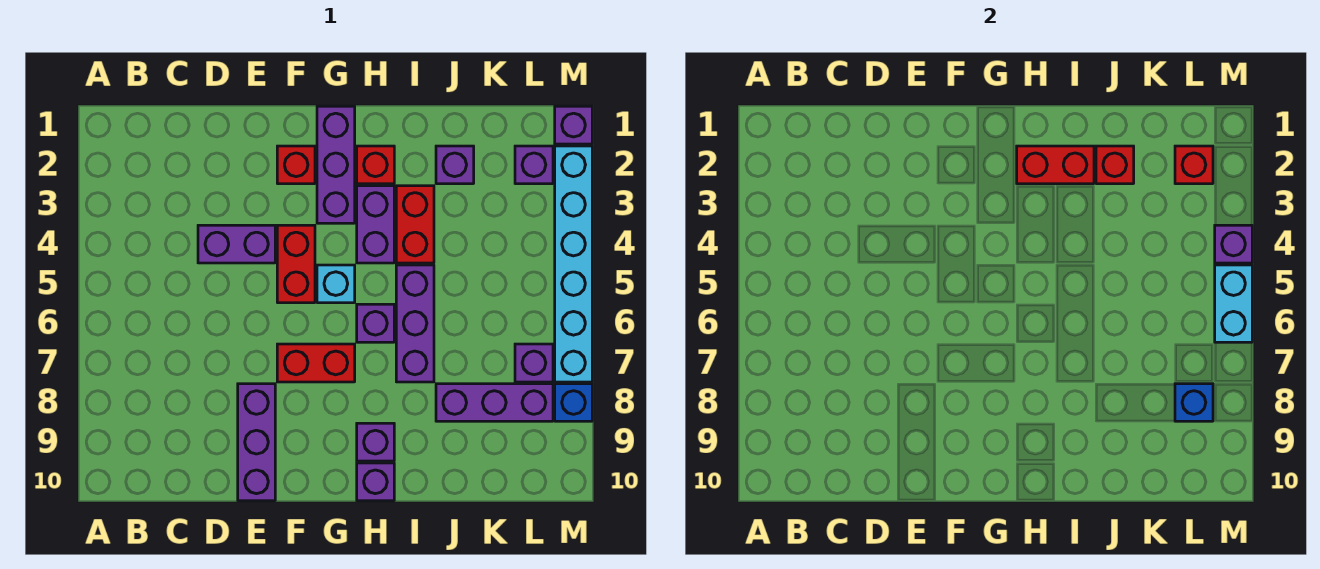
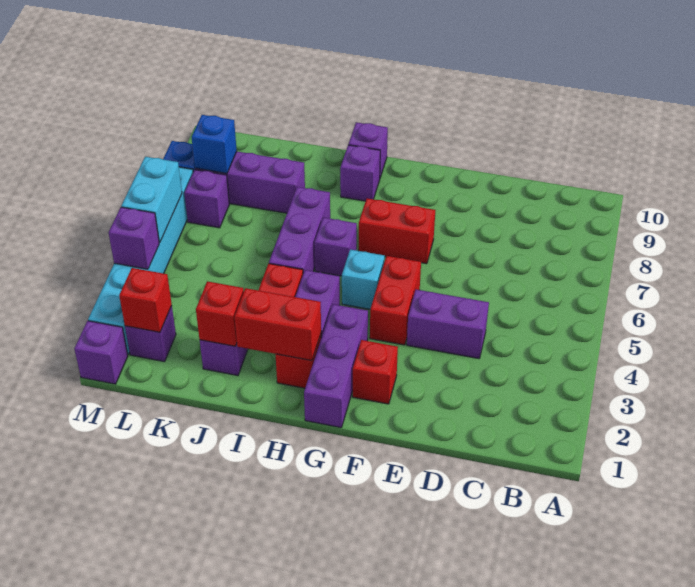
purple brick E8:E10 level 1 -> none

